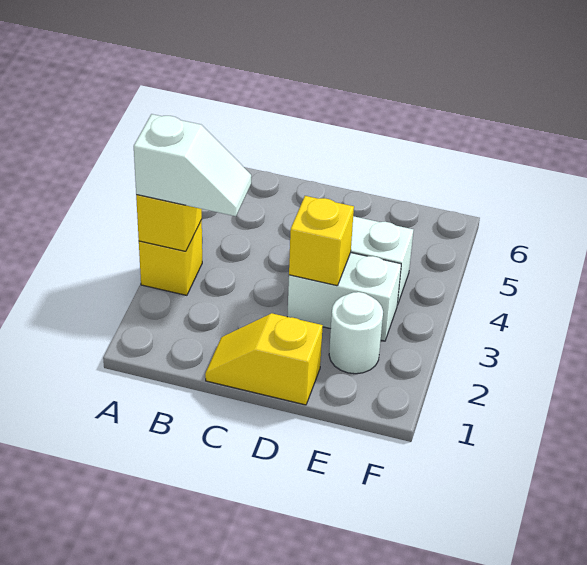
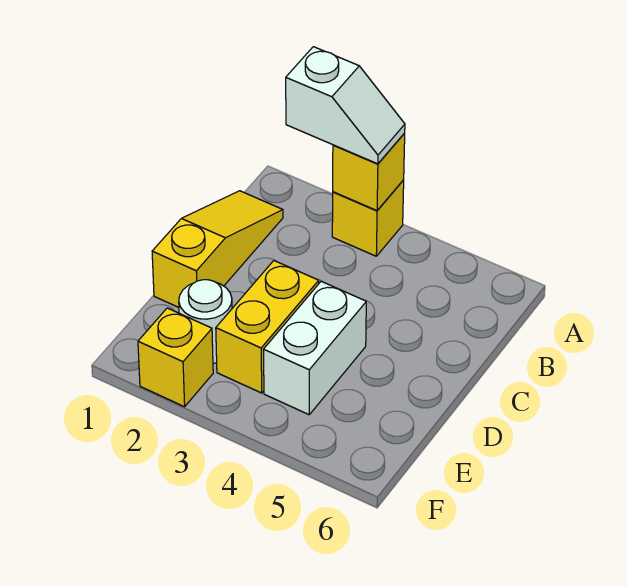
white slope A3:B3 level 3 top A -> white slope A2:A3 level 3 top 2
yellow slope C1:D1 level 1 top D -> yellow slope B1:D1 level 1 top D
white brick D3:E3 level 1 -> yellow brick D3:E3 level 1
yellow brick D3 level 2 -> yellow brick F2 level 1

